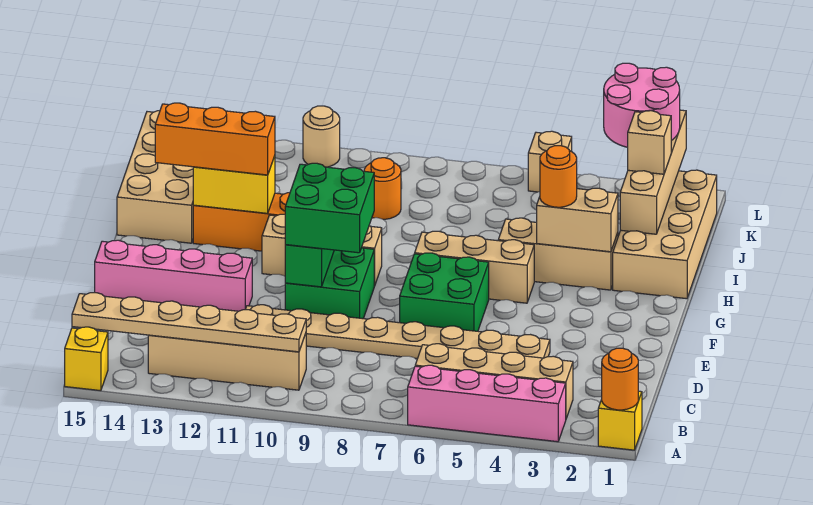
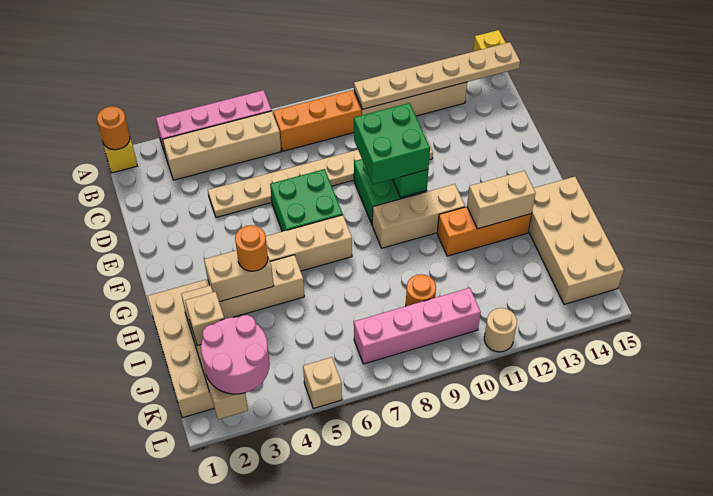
pink brick E12:E15 level 1 -> pink brick K7:K10 level 1
yellow brick H12:H13 level 2 -> tan brick H12:H13 level 2
orange brick H12:H14 level 3 -> orange brick B7:B9 level 1

